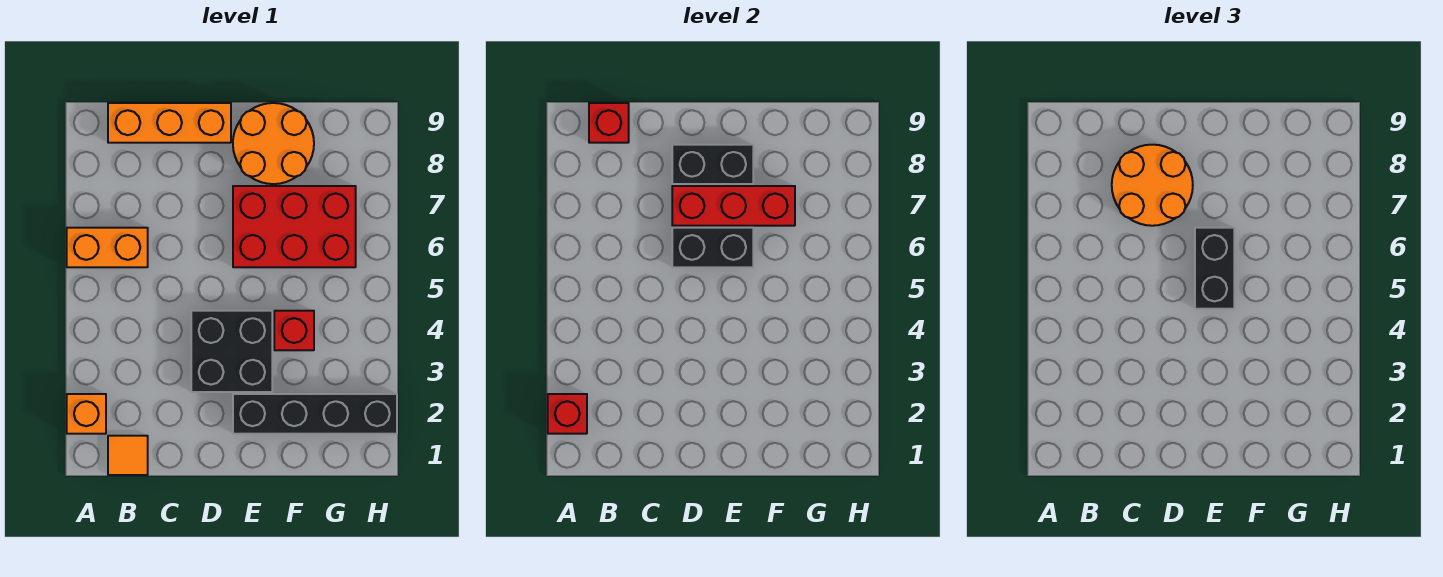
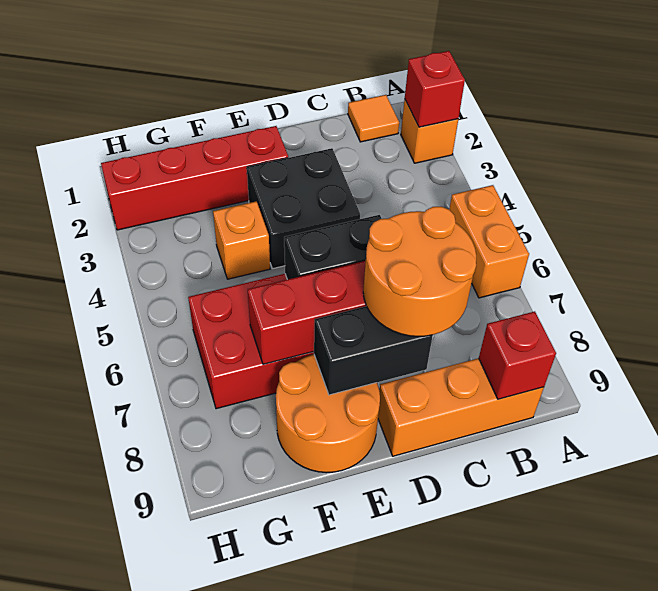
orange brick A6:B6 level 1 -> orange brick A5:A6 level 1
black brick E2:H2 level 1 -> red brick E2:H2 level 1
black brick E5:E6 level 3 -> none
red brick F4 level 1 -> orange brick F4 level 1

